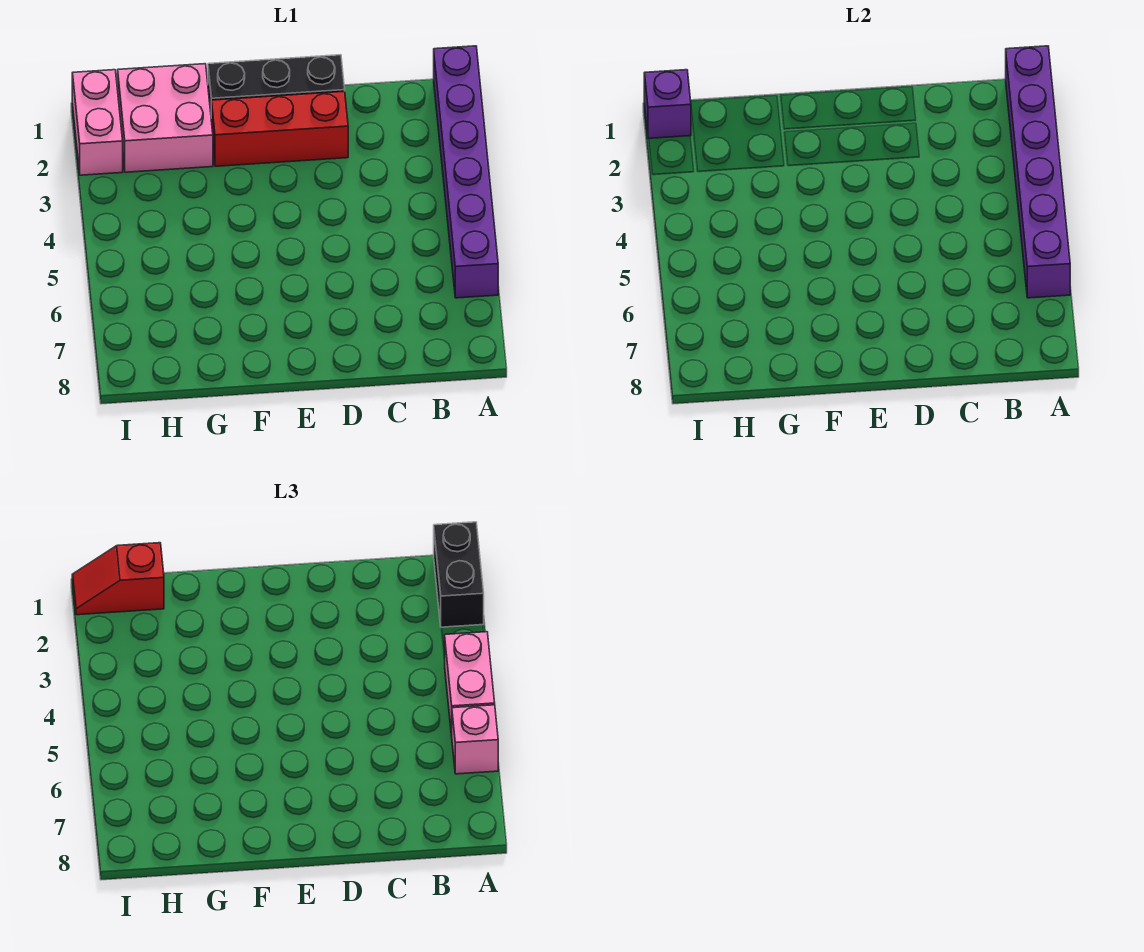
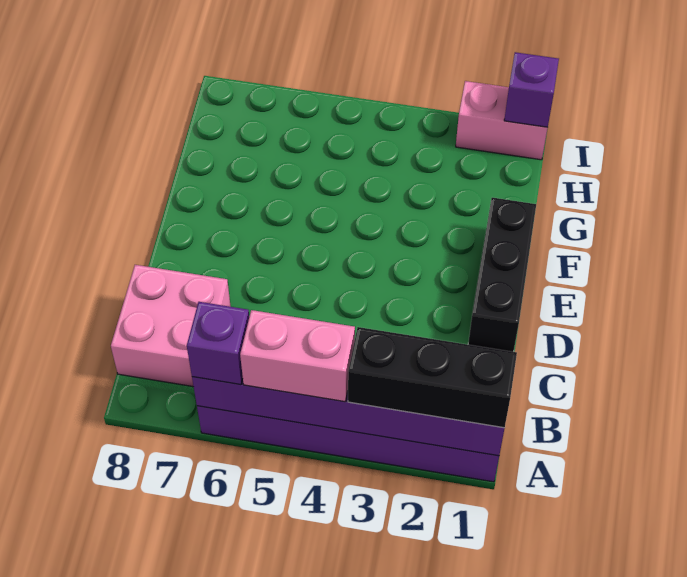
black brick A1:A2 level 3 -> black brick A1:A3 level 3
pink brick A6 level 3 -> purple brick A6 level 3
red brick D2:F2 level 1 -> none
pink brick G1:H2 level 1 -> pink brick B7:C8 level 1
red slope H1:I1 level 3 top H -> none

